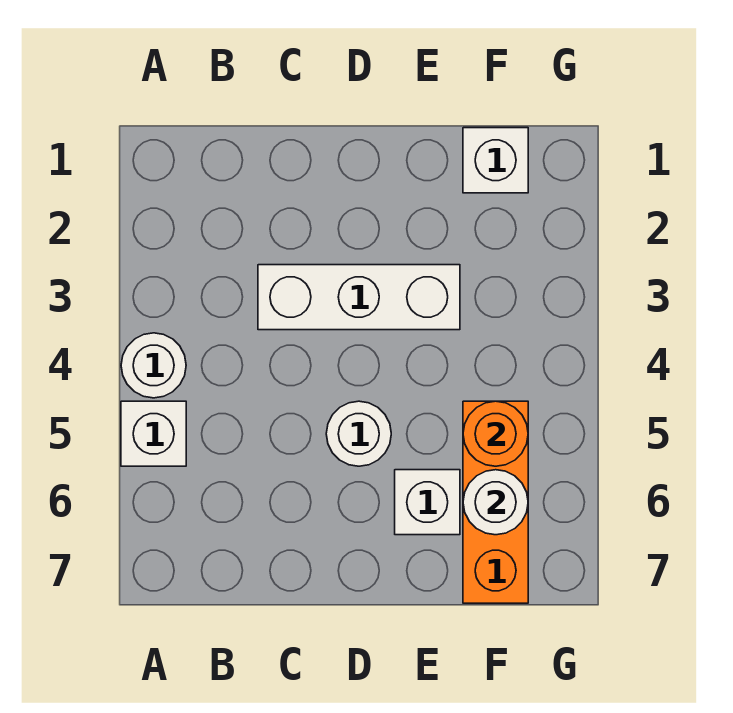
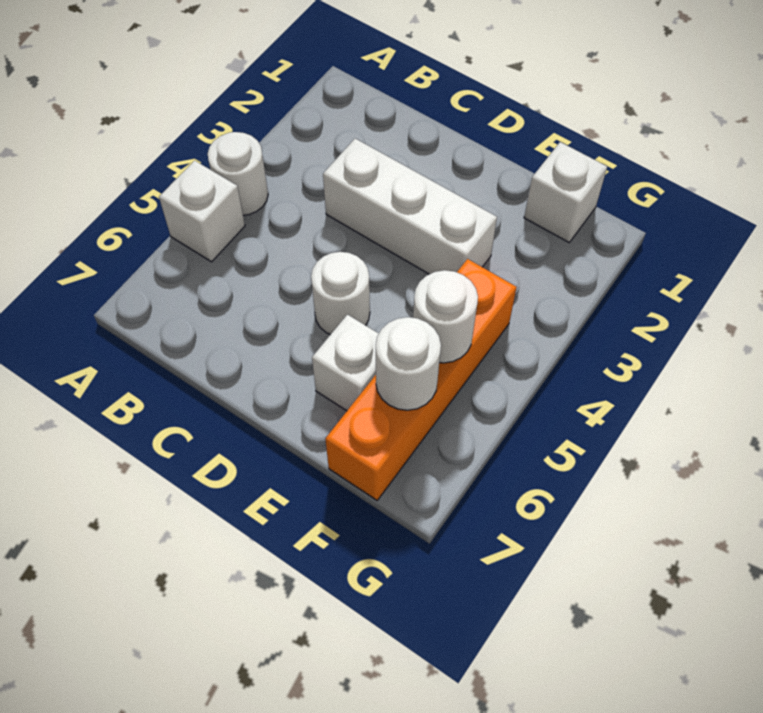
orange brick F5:F7 level 1 -> orange brick F4:F7 level 1
orange round brick F5 level 2 -> white round brick F5 level 2

